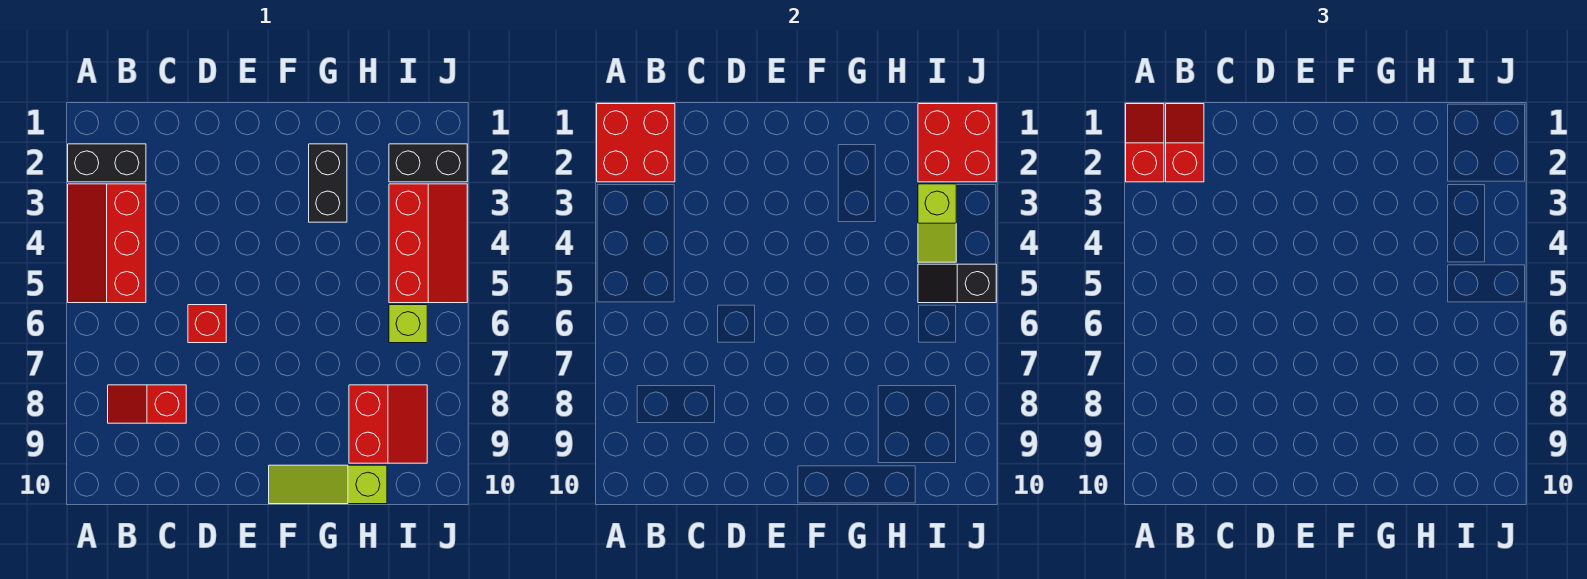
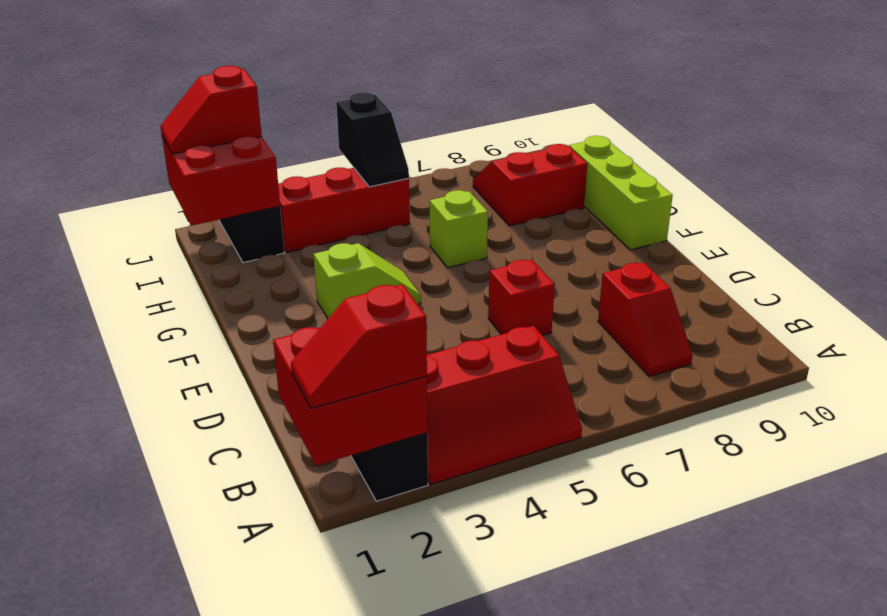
red slope B1:B2 level 3 top 2 -> red slope J1:J2 level 3 top 2
lime slope F10:H10 level 1 top H -> lime brick F10:H10 level 1
black brick G2:G3 level 1 -> none
lime slope I3:I4 level 2 top 3 -> lime slope F3:F4 level 1 top 3
lime brick I6 level 1 -> lime brick G6 level 1

